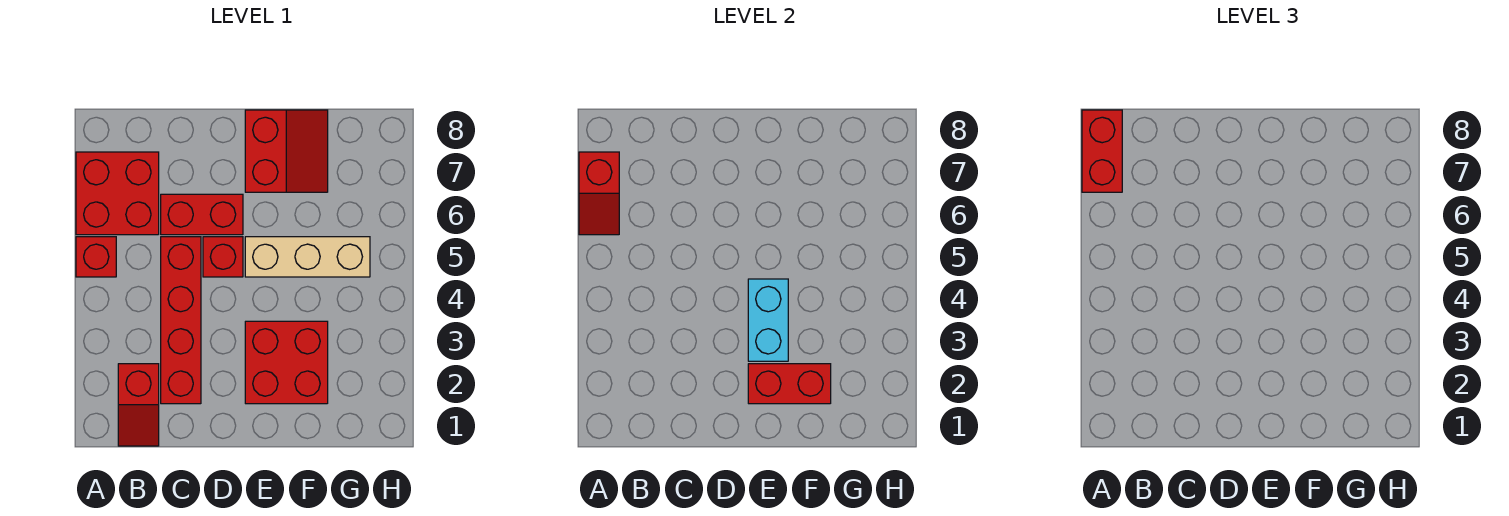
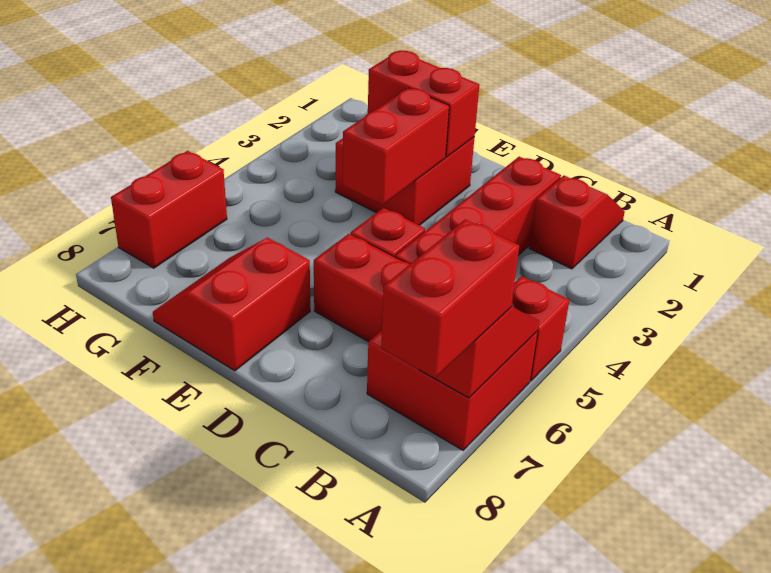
cyan brick E3:E4 level 2 -> red brick E3:E4 level 2
tan brick E5:G5 level 1 -> none
none -> red brick H6:H7 level 1

